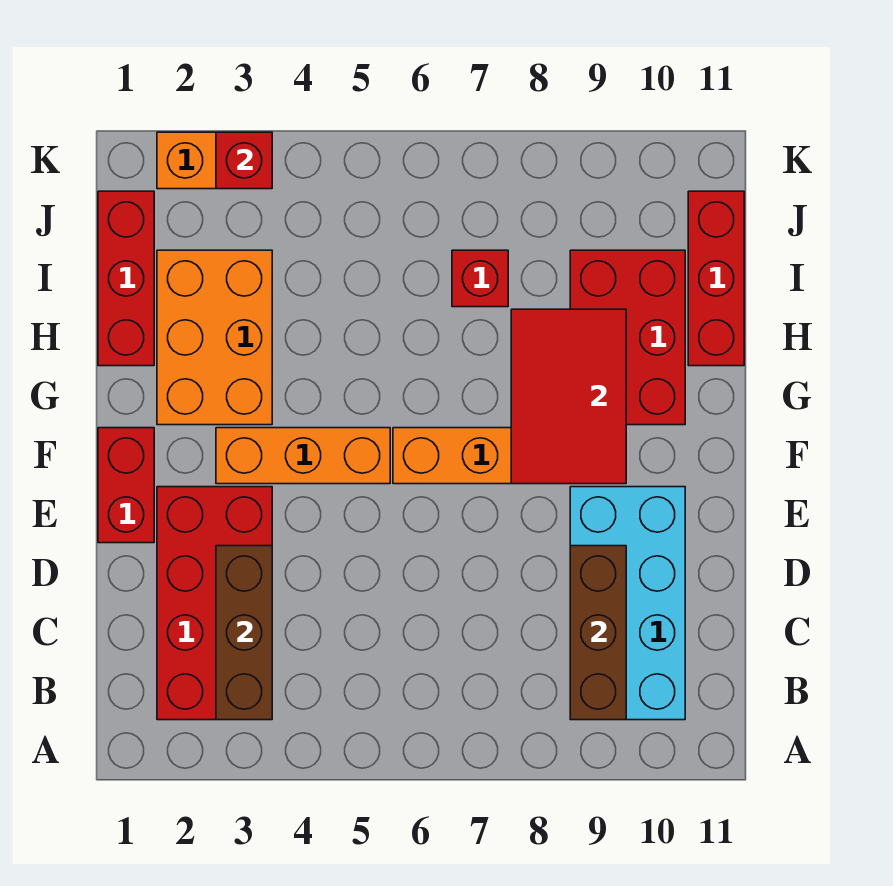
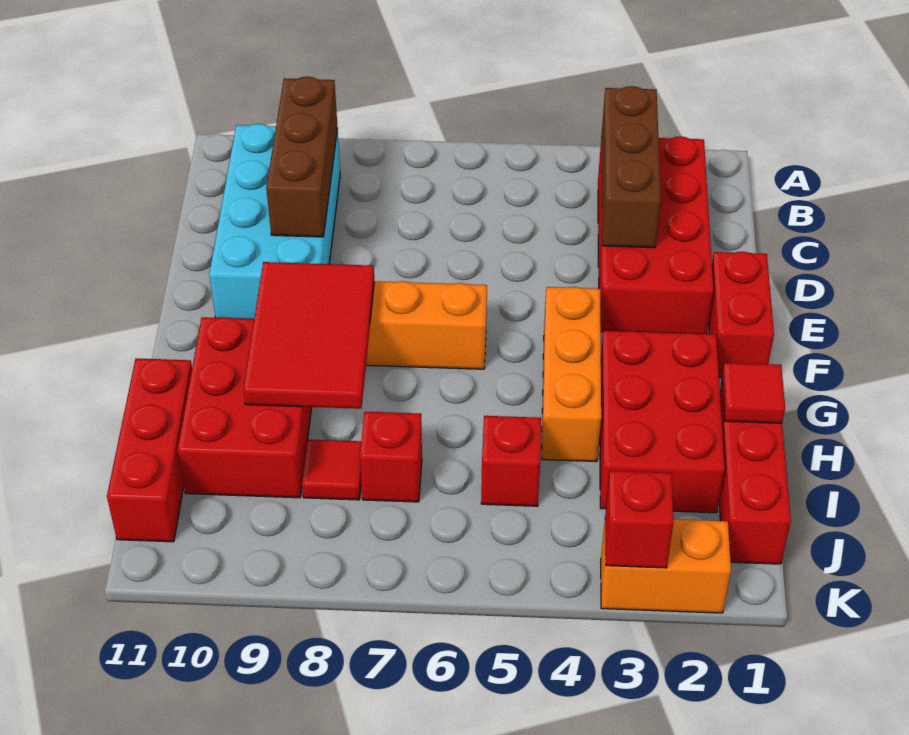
orange brick F3:F5 level 1 -> orange brick F4:H4 level 1
orange brick G2:I3 level 1 -> red brick G2:I3 level 1
none -> red tile H1 level 2
none -> red brick I5 level 1
none -> red tile I8 level 1

